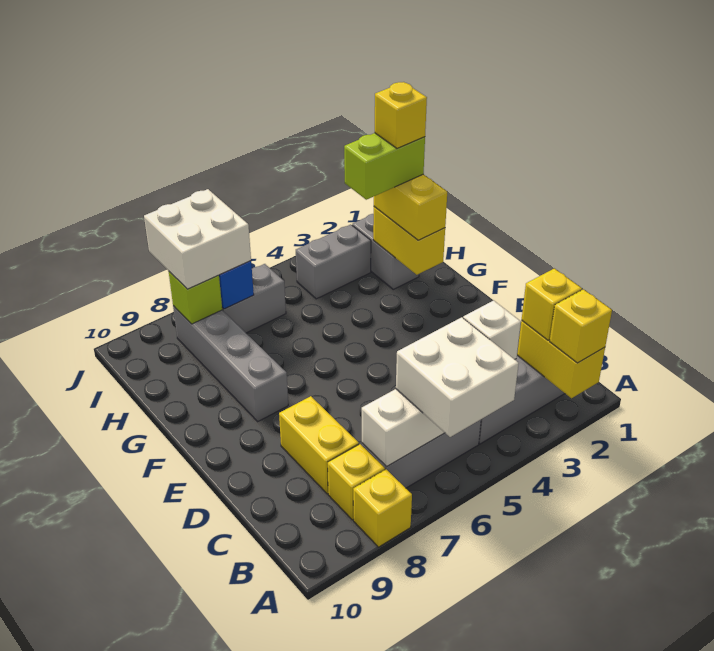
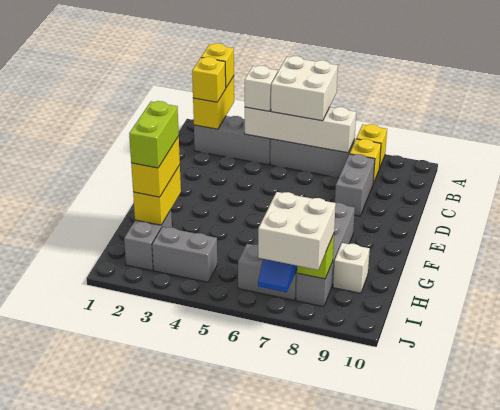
yellow brick C8:D8 level 1 -> grey brick C8:D8 level 1
lime brick H2:H3 level 4 -> lime brick G2:H2 level 4
yellow brick H2 level 5 -> none
none -> white brick H9 level 1

